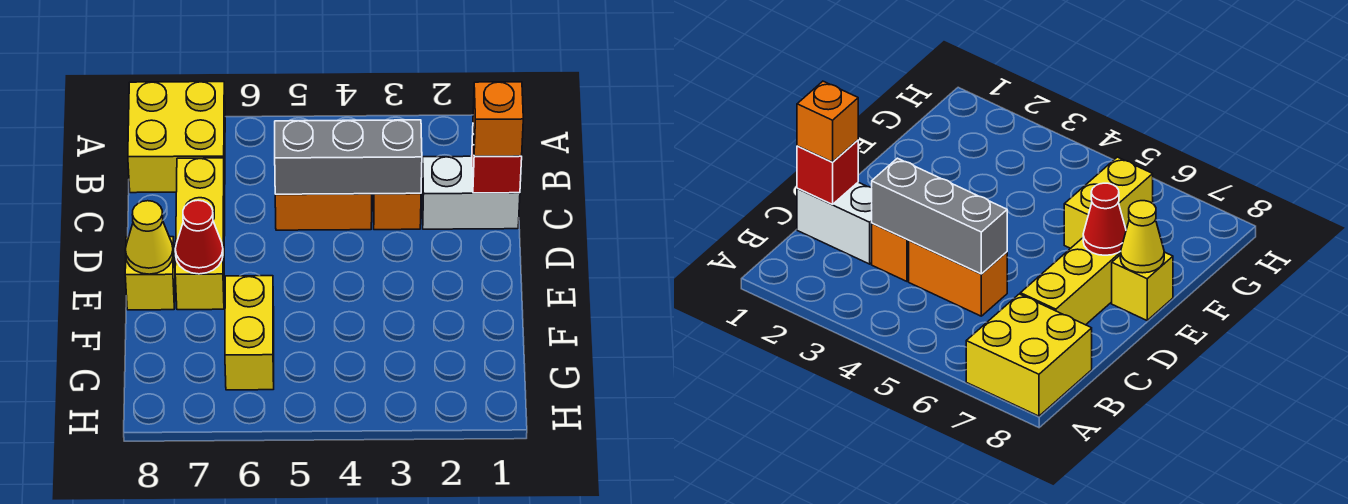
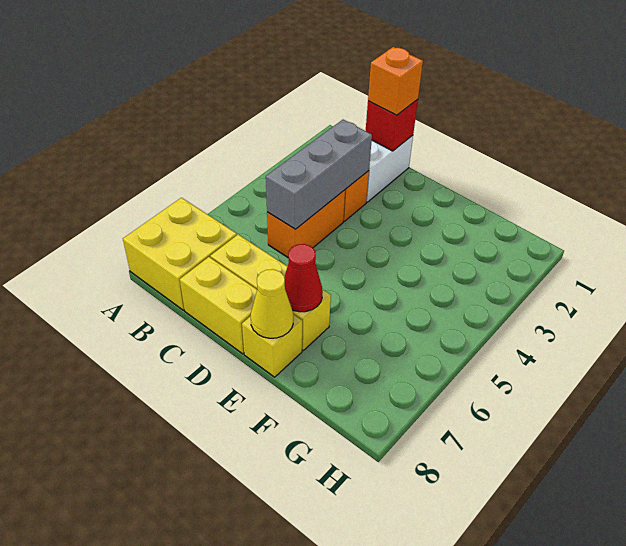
yellow brick F6:G6 level 1 -> yellow brick C8:D8 level 1

